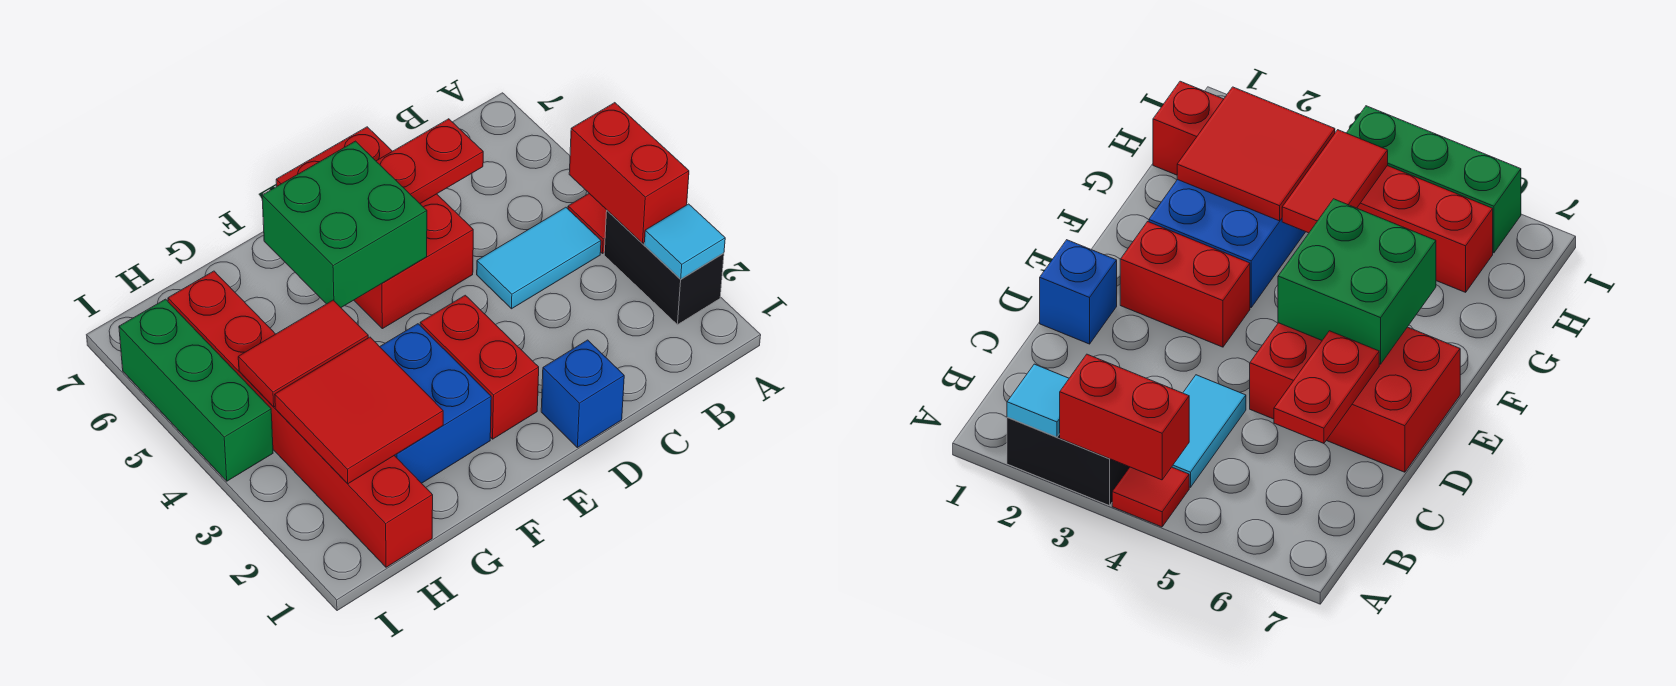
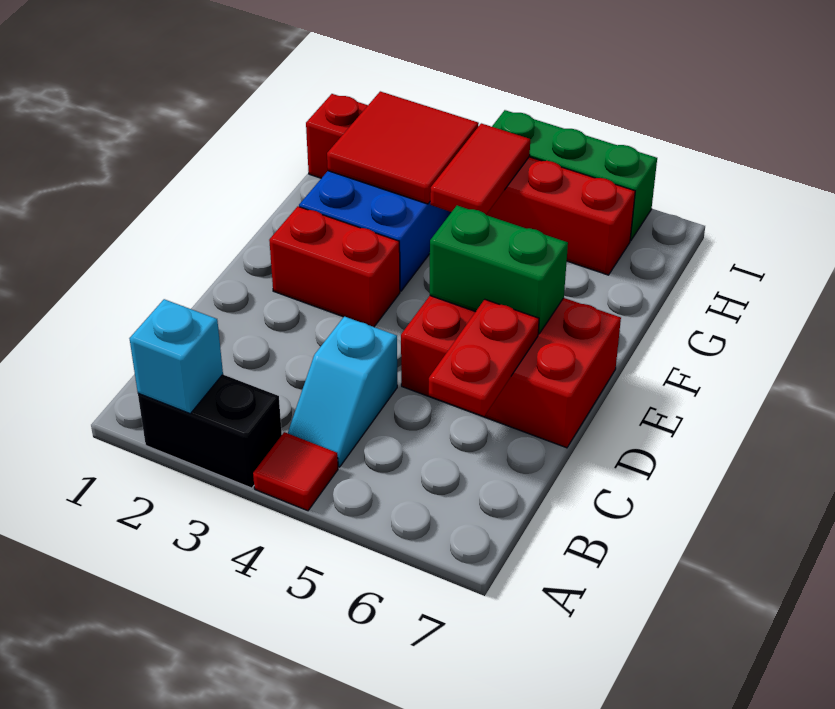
cyan tile A2 level 2 -> cyan brick A2 level 2
red brick A3:A4 level 2 -> none
cyan tile B4:C4 level 1 -> cyan slope B4:C4 level 1 top C
blue brick D1 level 1 -> none
green brick E5:F6 level 2 -> green brick E5:E6 level 2

